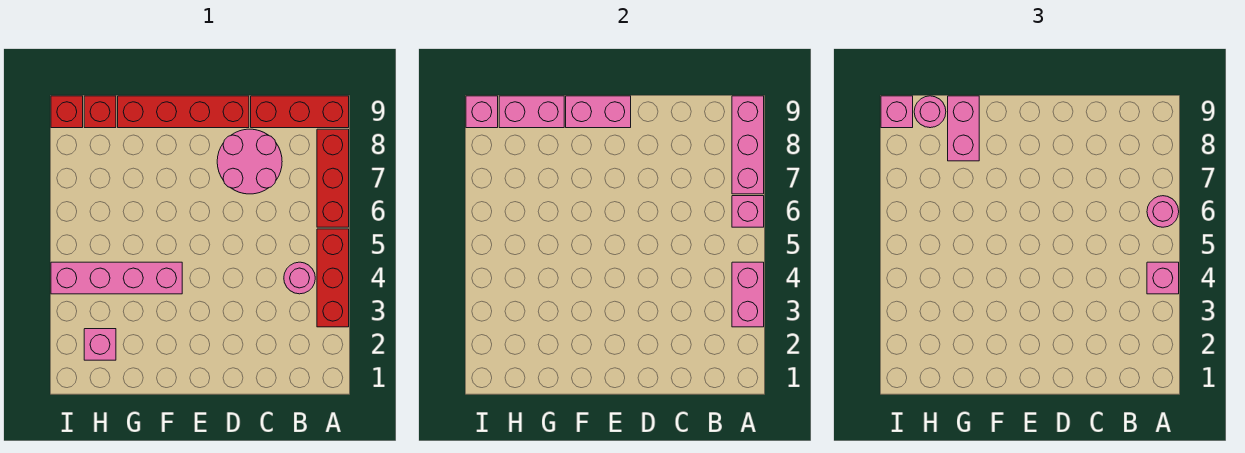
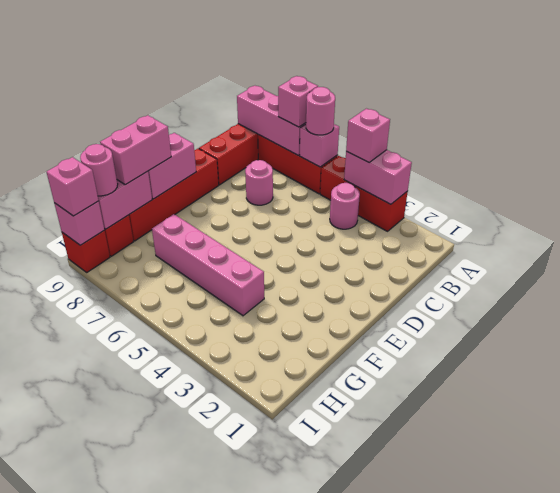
pink round brick C7:D8 level 1 -> pink round brick C7 level 1
pink brick F4:I4 level 1 -> pink brick G4:G7 level 1
pink brick G8:G9 level 3 -> pink brick F9:G9 level 3
pink brick H2 level 1 -> pink brick A7 level 3

